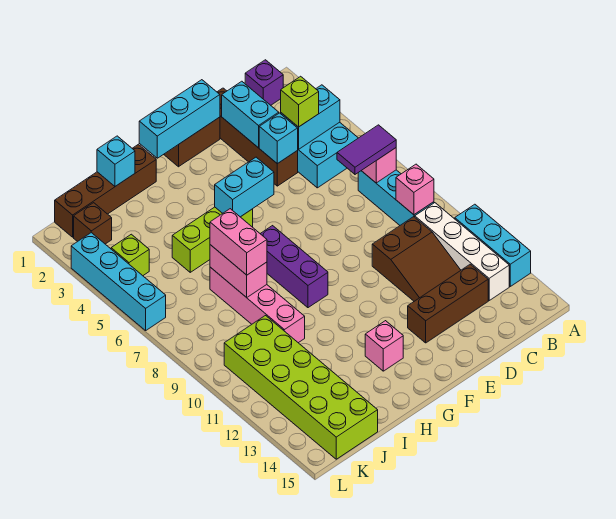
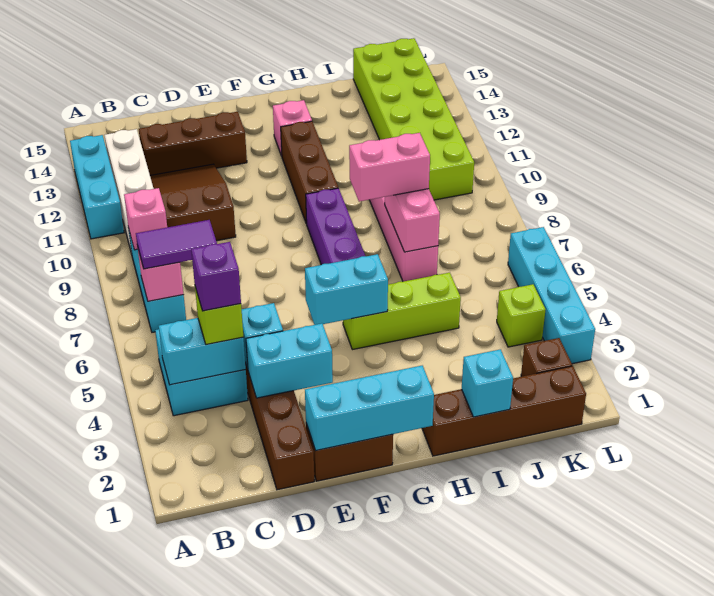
purple brick B1 level 1 -> purple brick C4 level 4
cyan brick D2:D3 level 2 -> cyan brick D3:E3 level 2
none -> brown brick G10:G12 level 1
pink brick I7:I8 level 3 -> pink brick H8:I8 level 3

